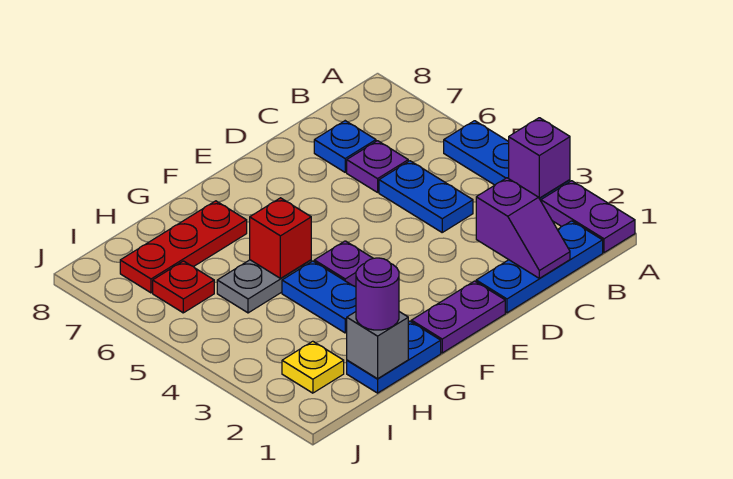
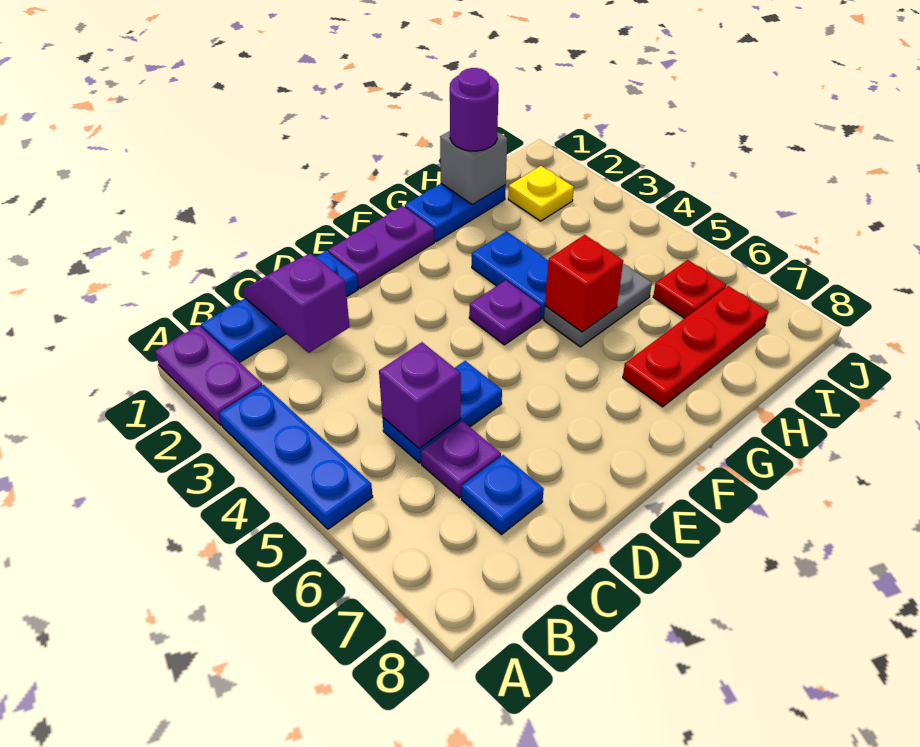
purple brick A3 level 2 -> purple brick C5 level 2
blue plate C4:C5 level 1 -> blue plate C5:D5 level 1

